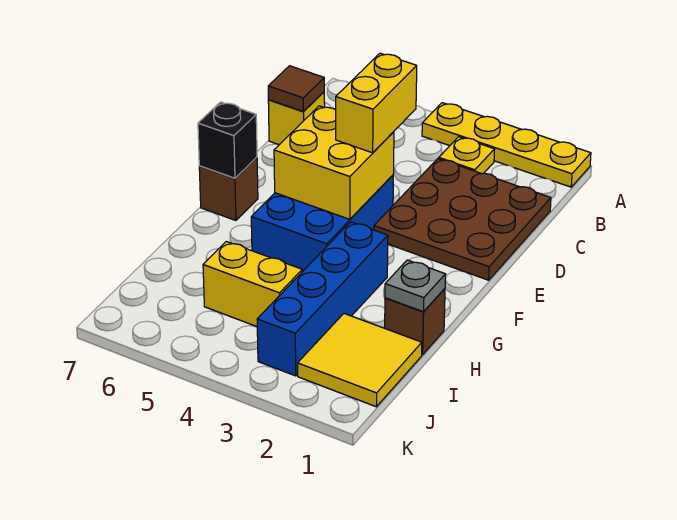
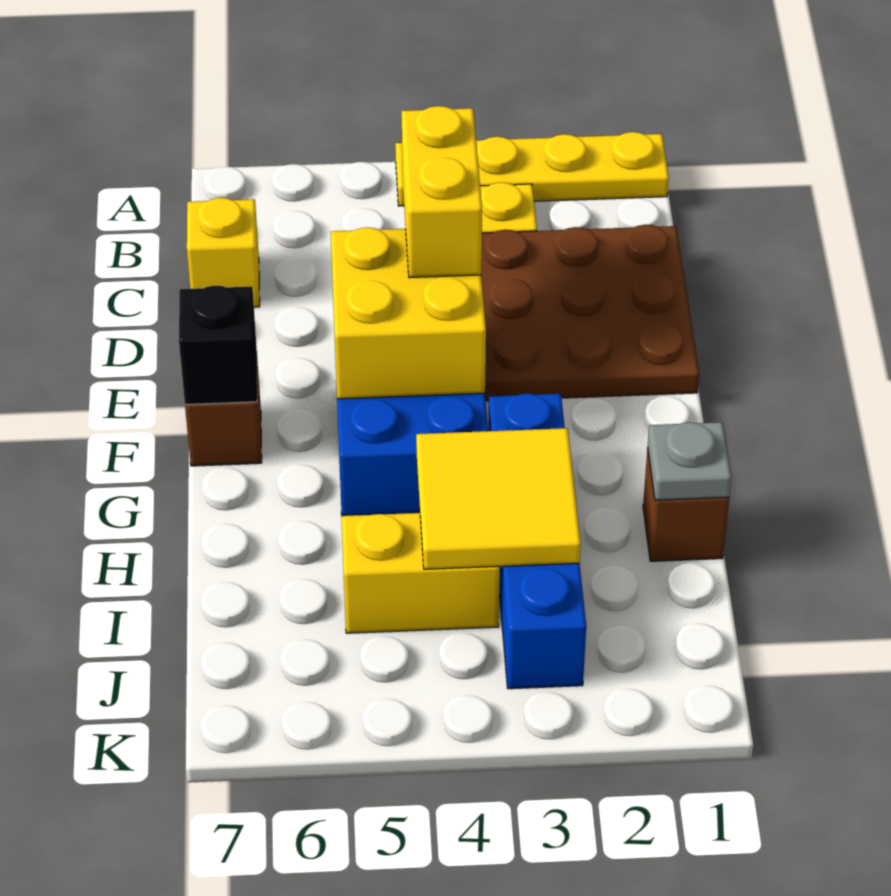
brown tile C7 level 2 -> none
yellow tile I1:J2 level 1 -> yellow tile H3:I4 level 2

